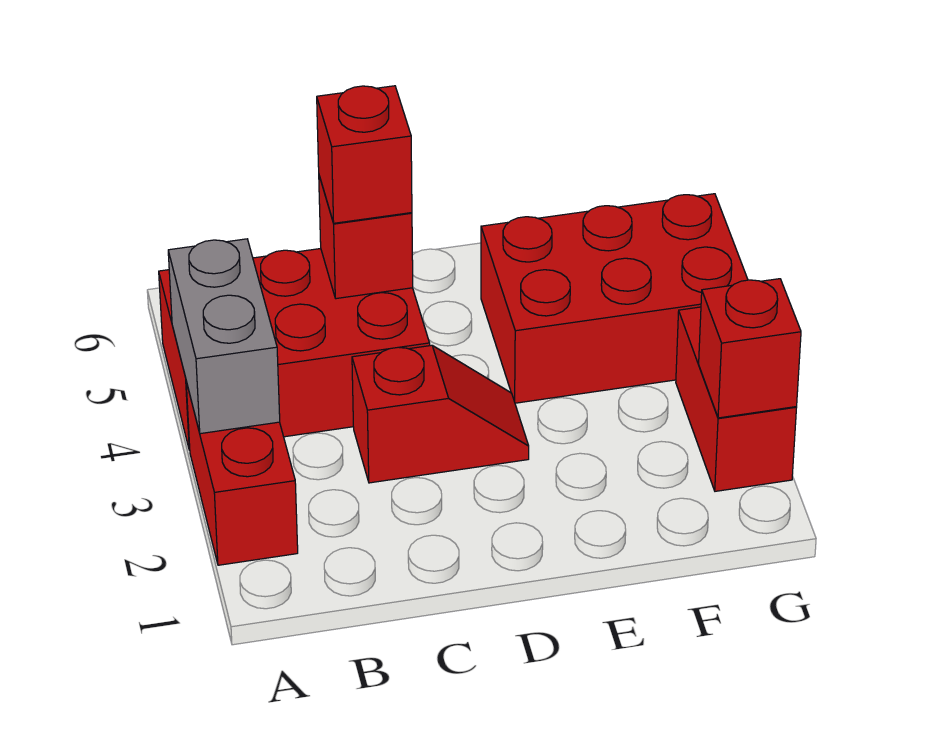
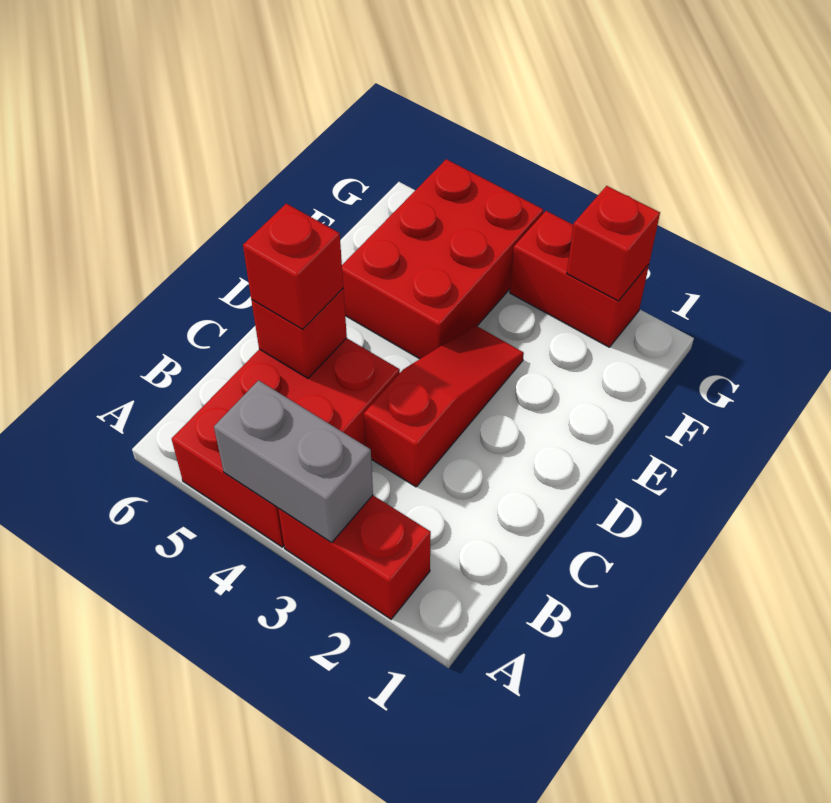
red slope C3:D3 level 1 top C -> red slope C3:E3 level 1 top C

